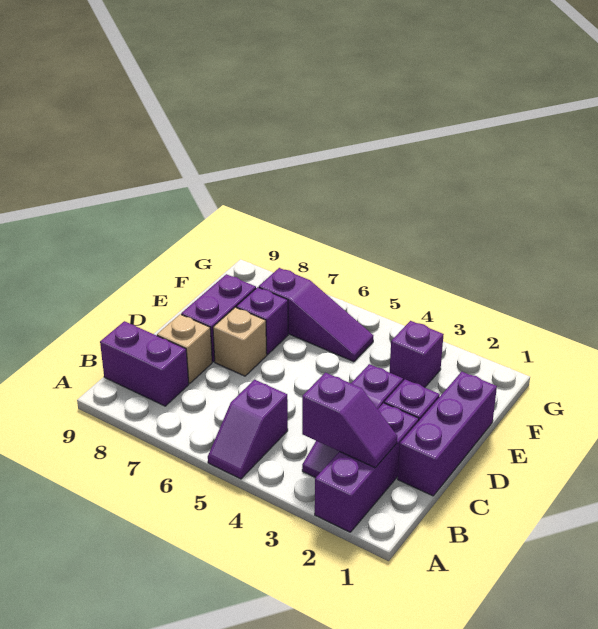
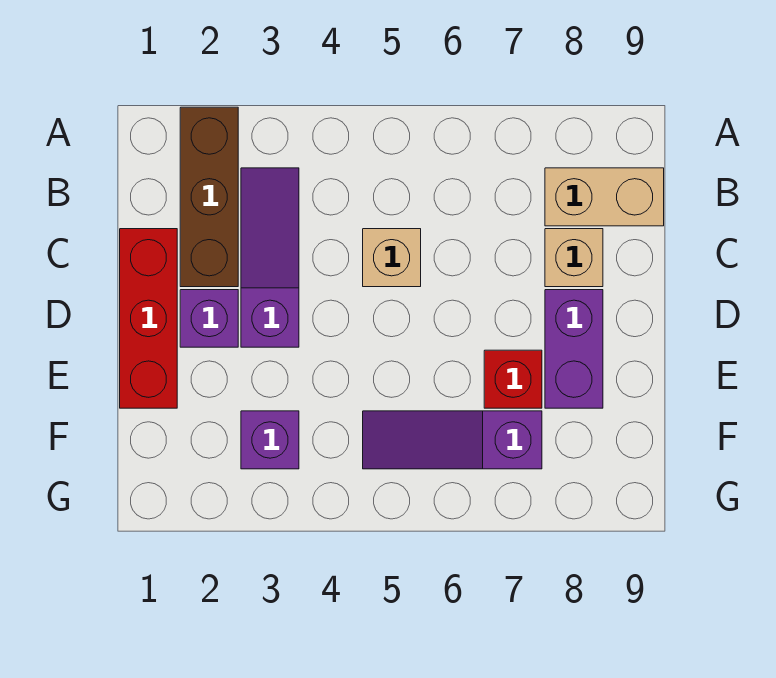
purple brick A2:C2 level 1 -> brown brick A2:C2 level 1
purple slope A5:B5 level 1 top B -> none
purple slope B2:B3 level 2 top 3 -> none
purple brick B8:B9 level 1 -> tan brick B8:B9 level 1
purple brick C1:E1 level 1 -> red brick C1:E1 level 1
tan brick D7 level 1 -> tan brick C5 level 1
purple brick E7 level 1 -> red brick E7 level 1

